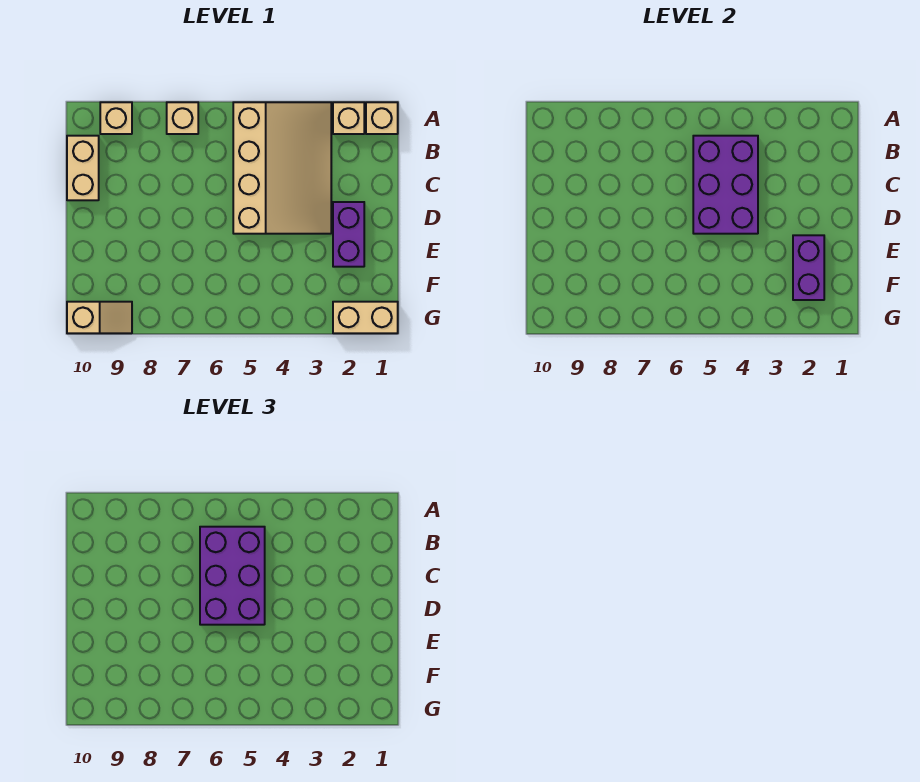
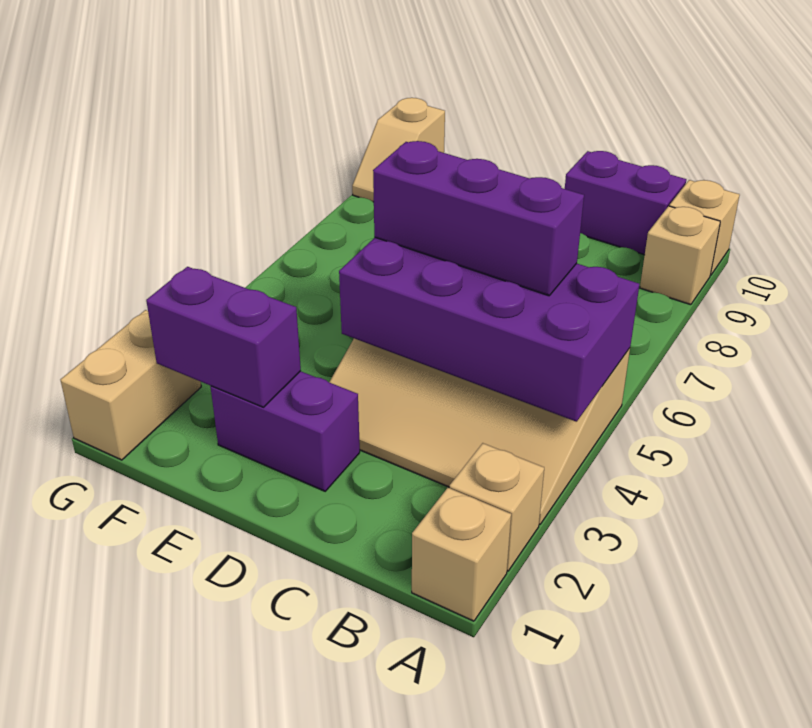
tan brick A7 level 1 -> tan brick A10 level 1
purple brick B4:D5 level 2 -> purple brick A4:D5 level 2
purple brick B5:D6 level 3 -> purple brick B5:D5 level 3
tan brick B10:C10 level 1 -> purple brick B10:C10 level 1

